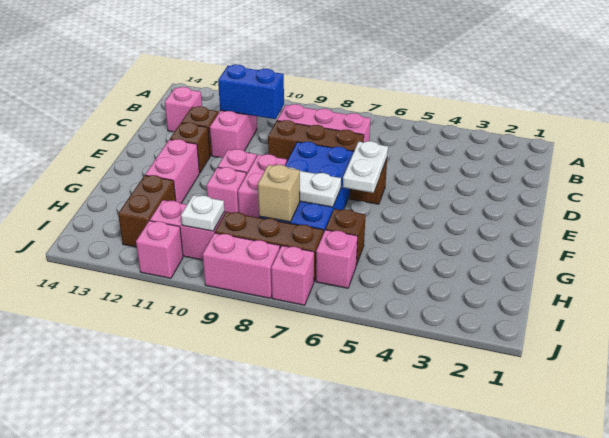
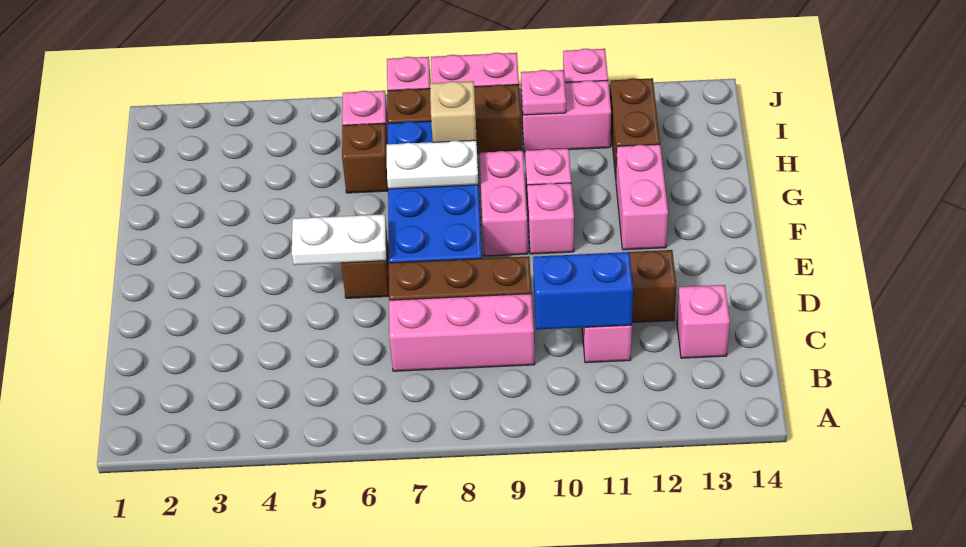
white plate E6:F6 level 2 -> white plate E5:E6 level 2
brown brick E12 level 1 -> none
white plate I10 level 2 -> pink plate I10 level 2

